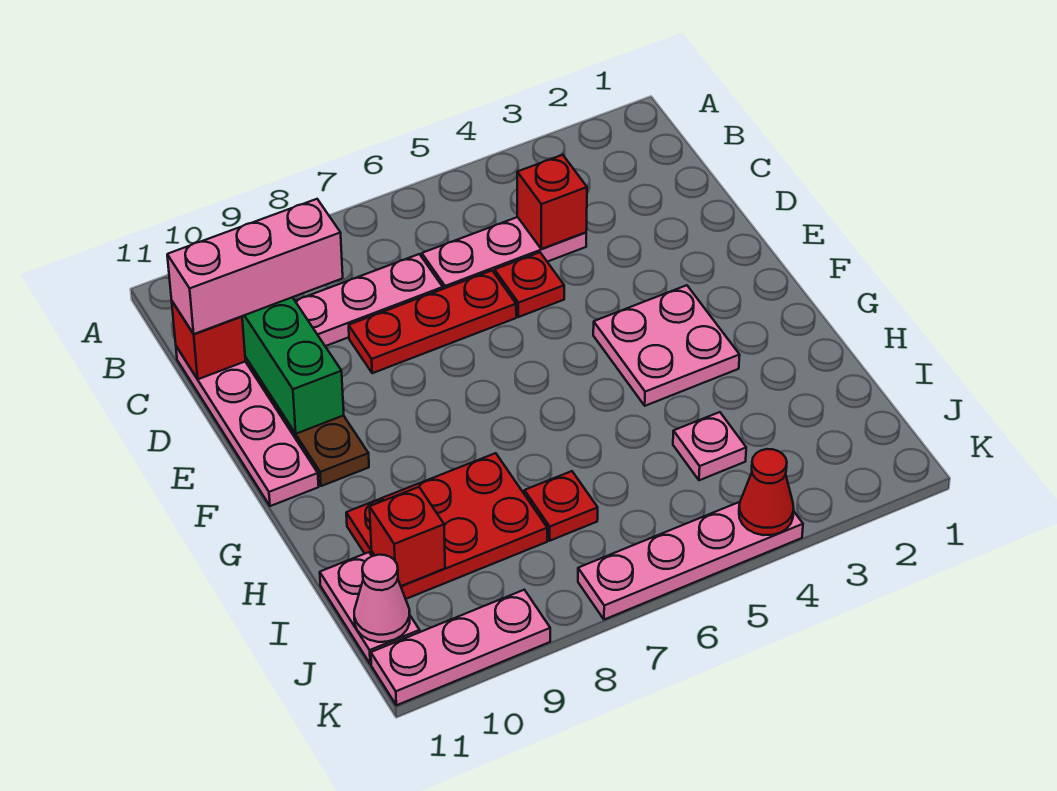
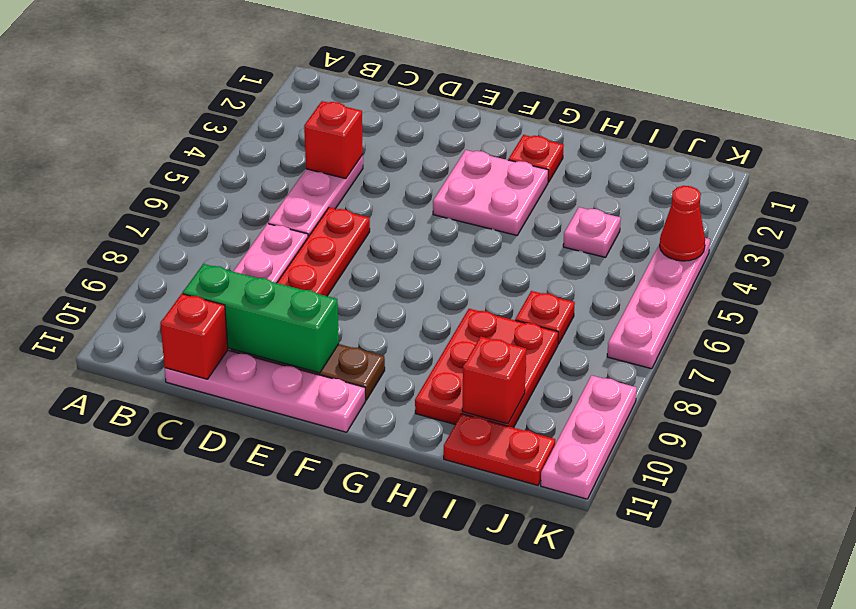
pink brick C9:C11 level 3 -> none
red plate D5 level 1 -> red plate G2 level 1
pink plate I11:J11 level 1 -> red plate I11:J11 level 1
pink cone J11 level 2 -> none

